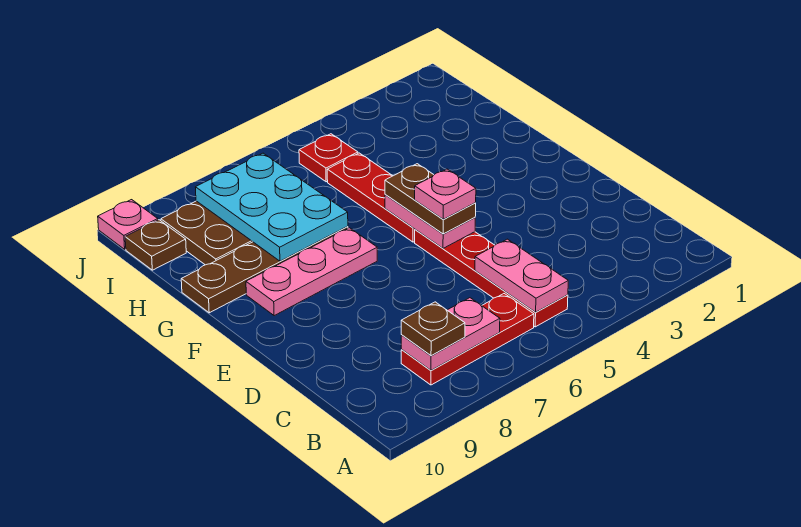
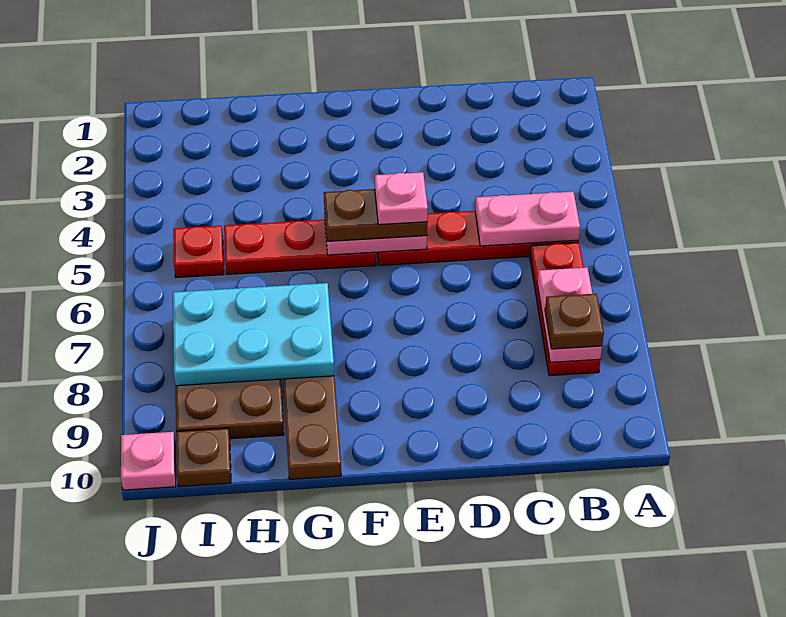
pink plate F7:F9 level 1 -> none

